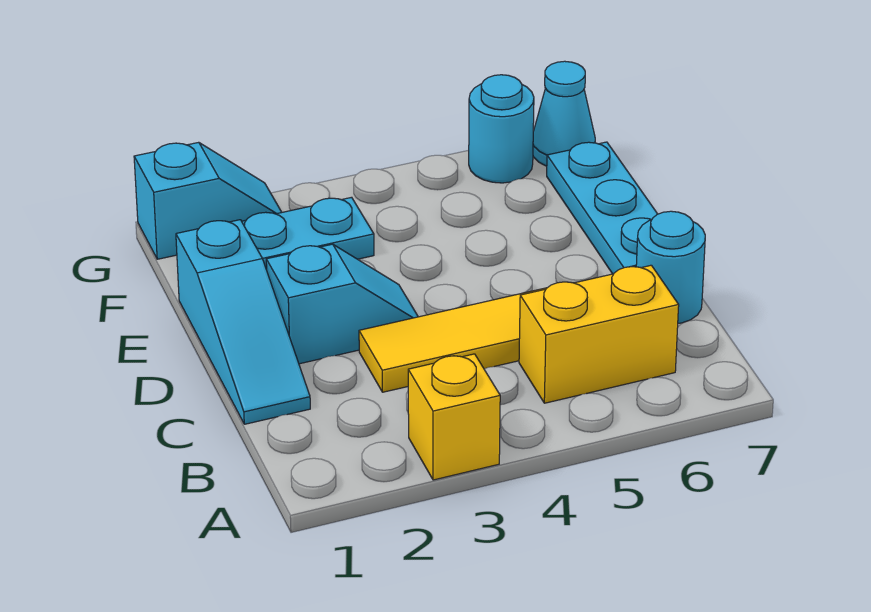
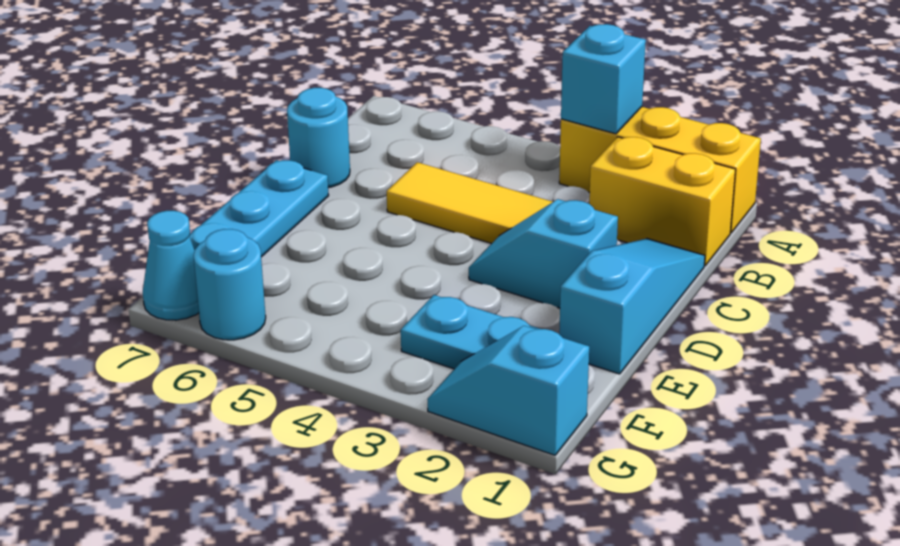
yellow brick A3 level 1 -> yellow brick A1:A3 level 1
none -> cyan brick A3 level 2
yellow brick B5:B6 level 1 -> yellow brick B1:B2 level 1

